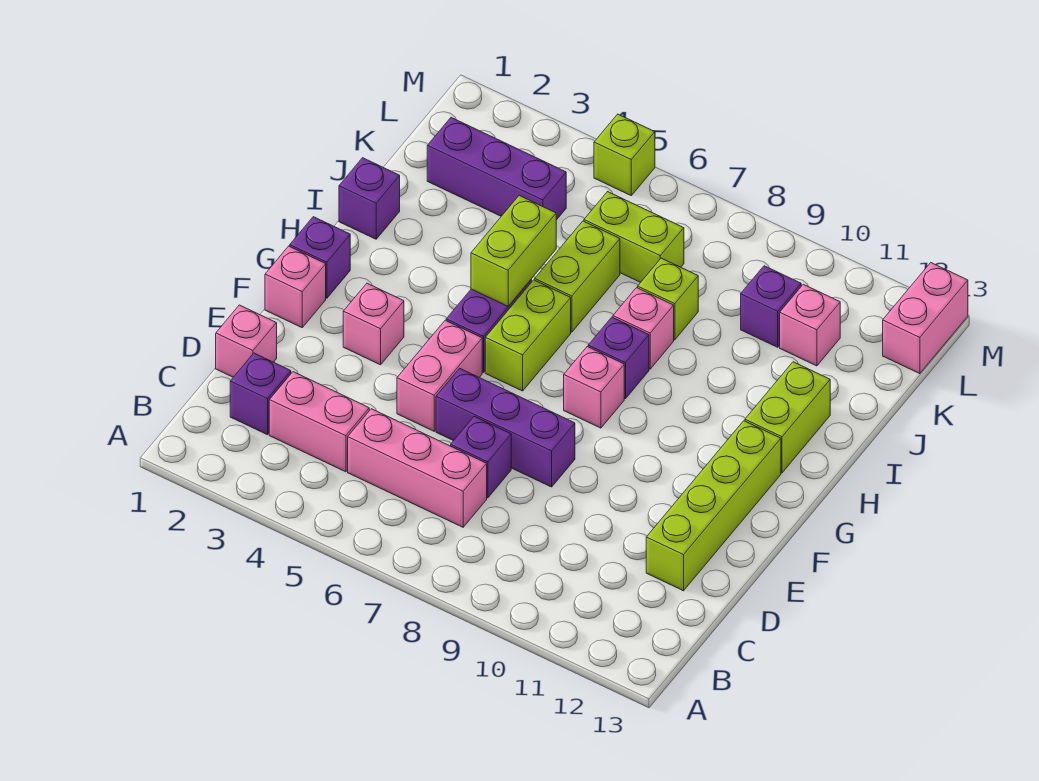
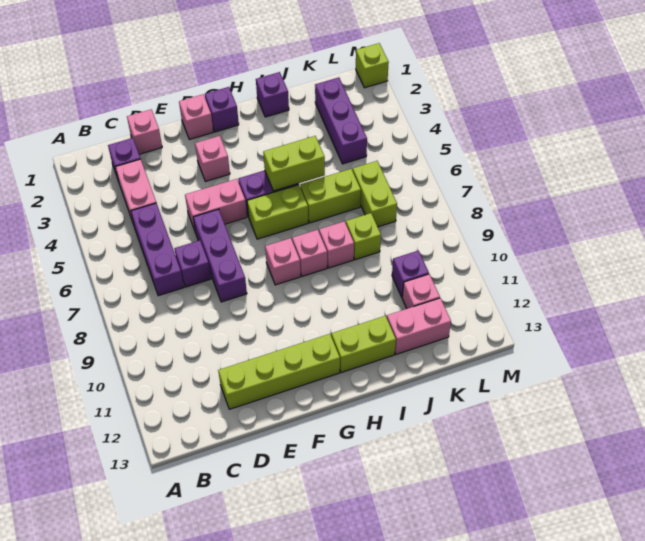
pink brick C5:C7 level 1 -> purple brick C5:C7 level 1
purple brick H8 level 1 -> pink brick H8 level 1
pink brick L13:M13 level 1 -> pink brick J12:K12 level 1
lime brick M5 level 1 -> lime brick M1 level 1

